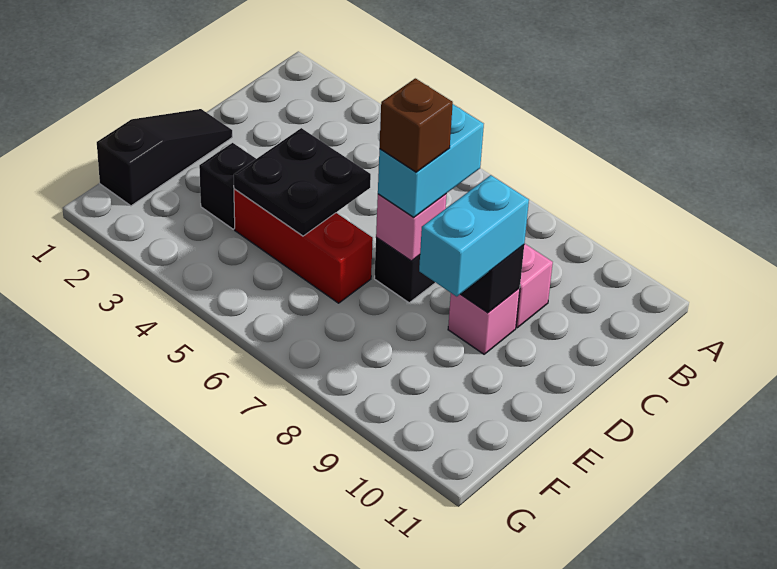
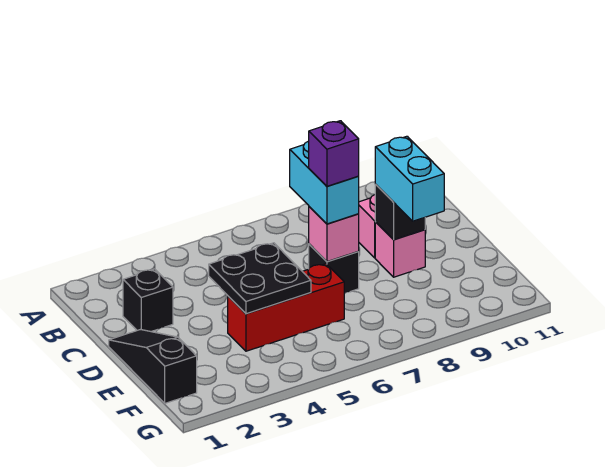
brown brick D7 level 4 -> purple brick D7 level 4
black brick E3 level 1 -> black brick C2 level 1

